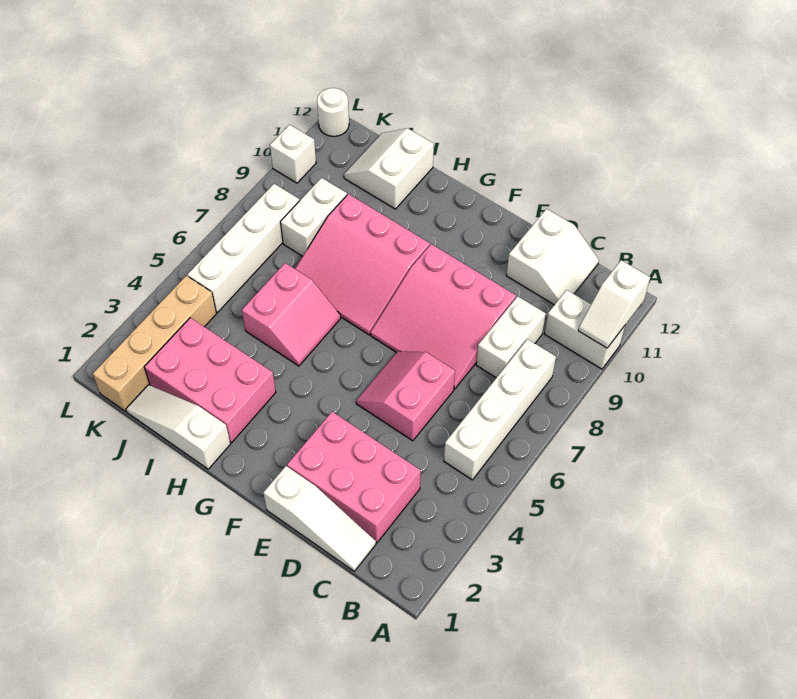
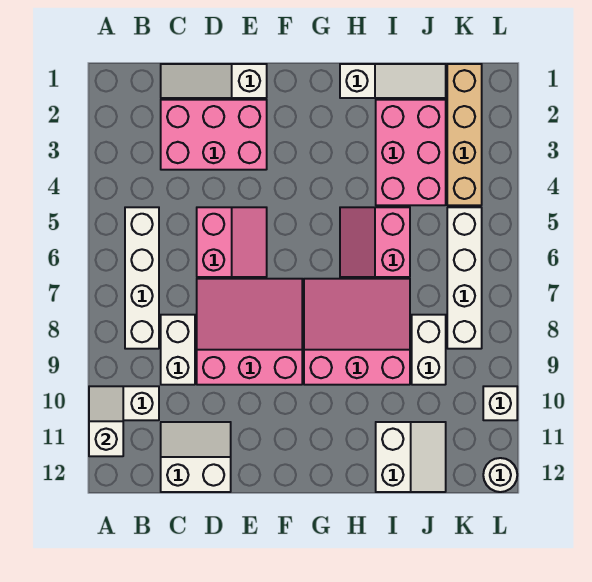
white slope C11:D12 level 1 top D -> white slope C11:D12 level 1 top 12
pink brick H2:J3 level 1 -> pink brick I2:J4 level 1

